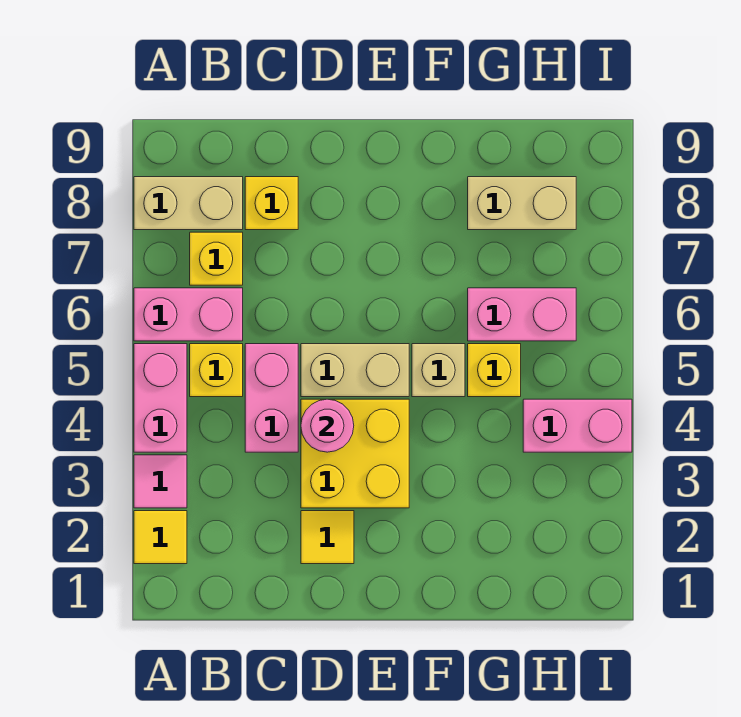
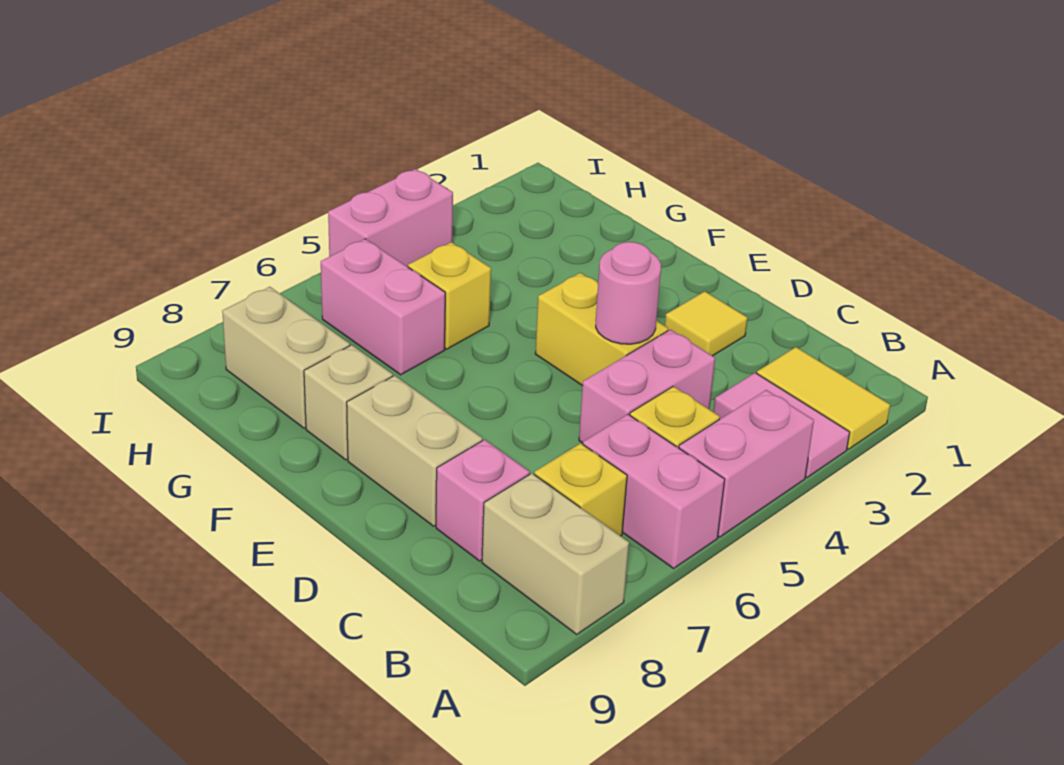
yellow tile A2 level 1 -> yellow tile A2:B2 level 1
pink tile A3 level 1 -> pink tile A3:B3 level 1
yellow brick C8 level 1 -> pink brick C8 level 1
yellow brick D3:E4 level 1 -> yellow brick D4:E4 level 1
tan brick D5:E5 level 1 -> tan brick D8:E8 level 1
tan brick F5 level 1 -> tan brick F8 level 1
pink brick H4:I4 level 1 -> pink brick I4:I5 level 1

